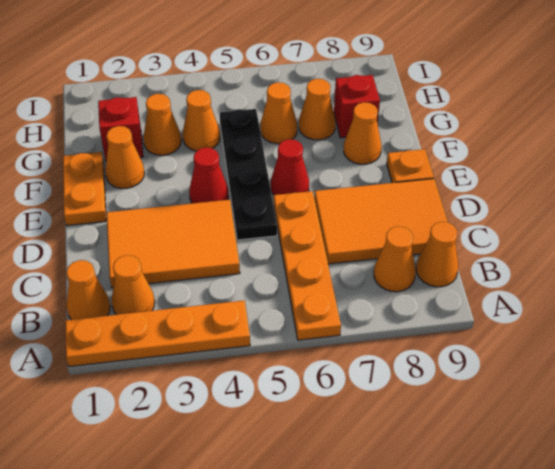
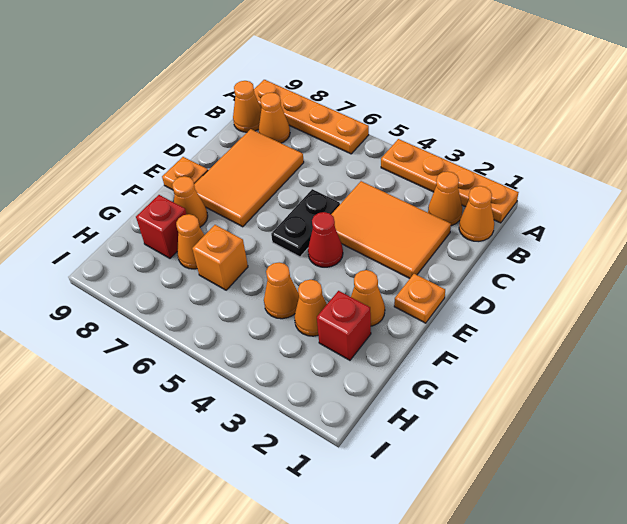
orange plate A6:D6 level 1 -> orange plate A6:A9 level 1
orange tile C7:D9 level 1 -> orange tile C7:E8 level 1
black plate D5:G5 level 1 -> black plate D5:E5 level 1
orange plate E1:F1 level 1 -> orange plate E1 level 1
red cone E6 level 1 -> none
orange cone G6 level 1 -> orange brick G6 level 1

